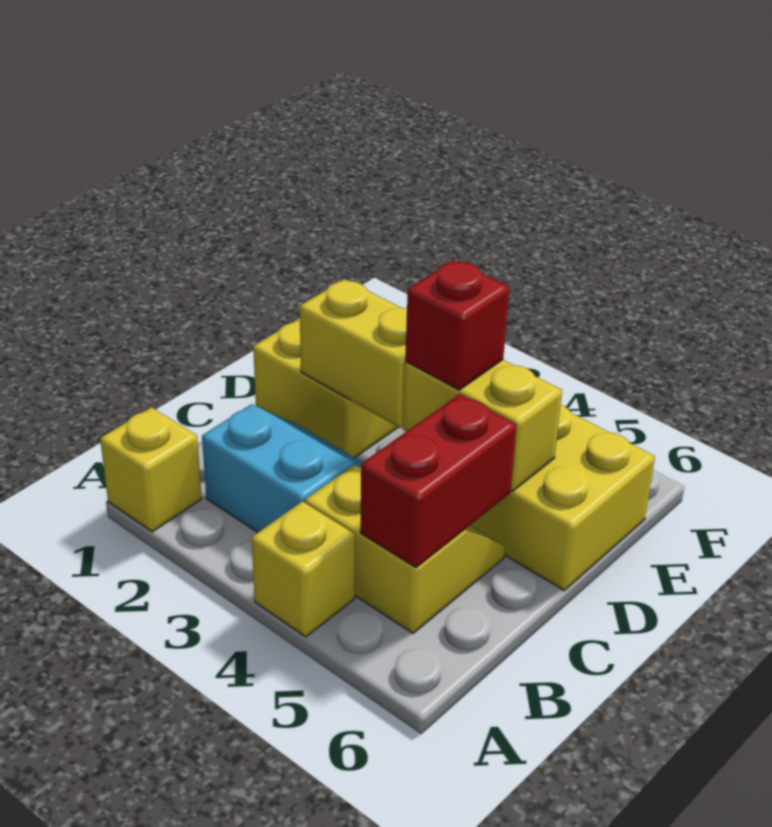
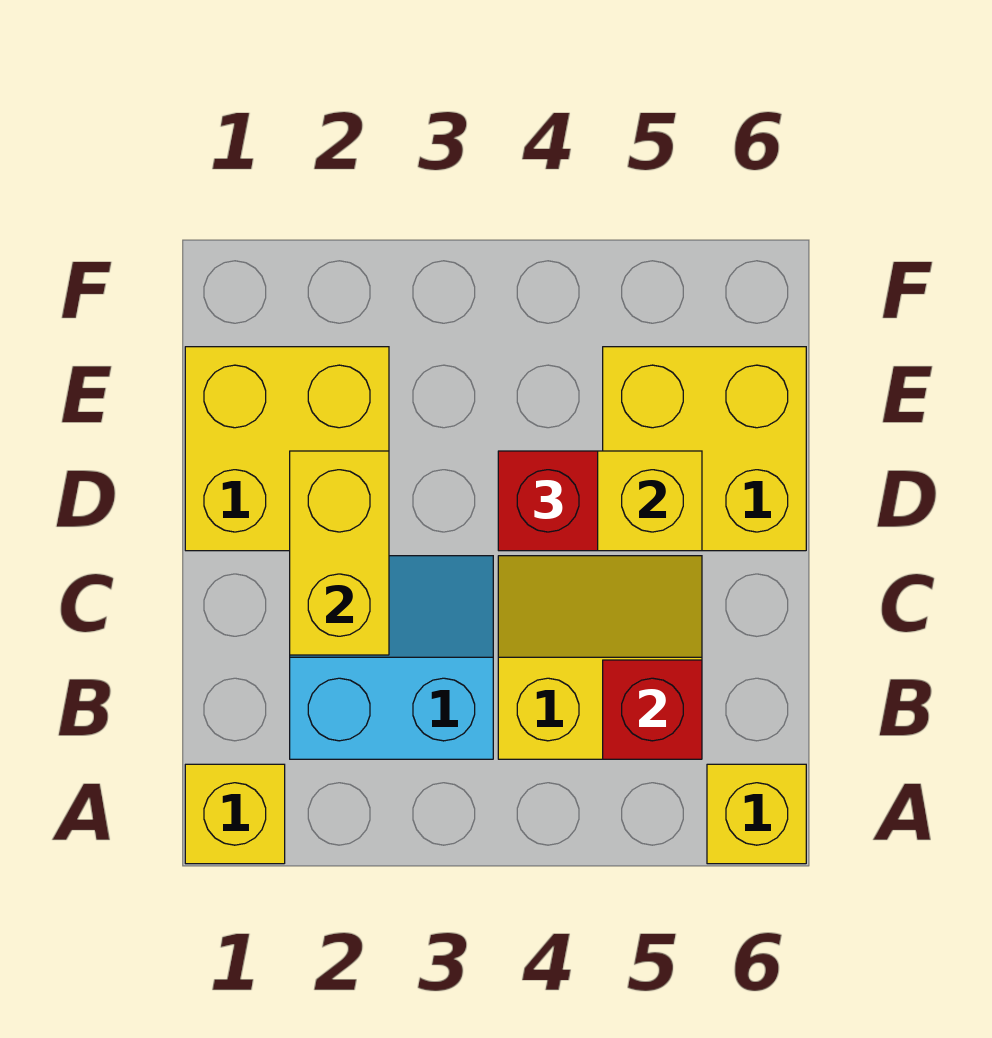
yellow brick A4 level 1 -> yellow brick A6 level 1
red brick B5:C5 level 2 -> red brick B5 level 2
yellow brick D2:D3 level 2 -> yellow brick C2:D2 level 2

